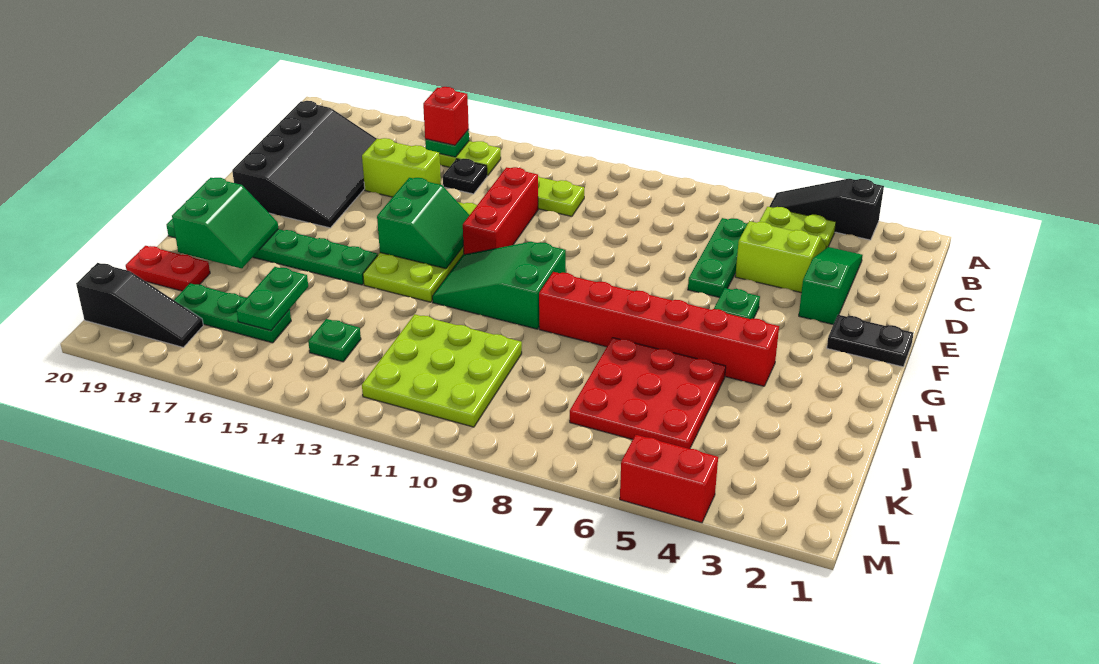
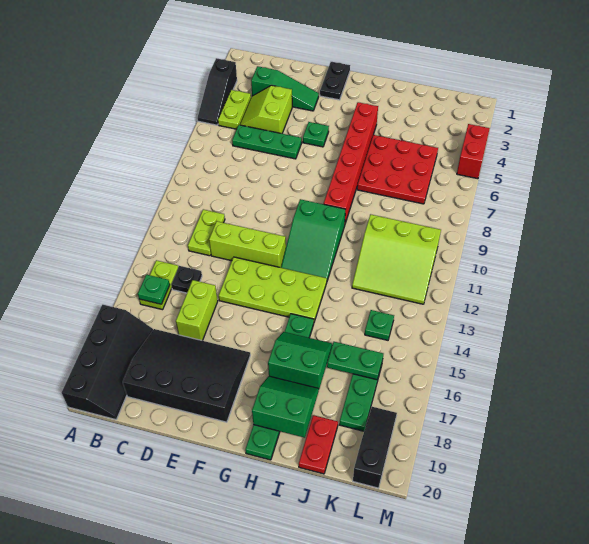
none -> black slope A17:B20 level 1 top A
red brick B15 level 3 -> none
green slope C3:E3 level 1 top E -> green slope C3:E3 level 1 top C
red brick D12:F12 level 1 -> lime brick D12:F12 level 1
green slope F13:G14 level 2 top 14 -> green slope H16:I17 level 2 top 17
lime plate J10:L12 level 1 -> lime slope J10:L12 level 1 top 10

